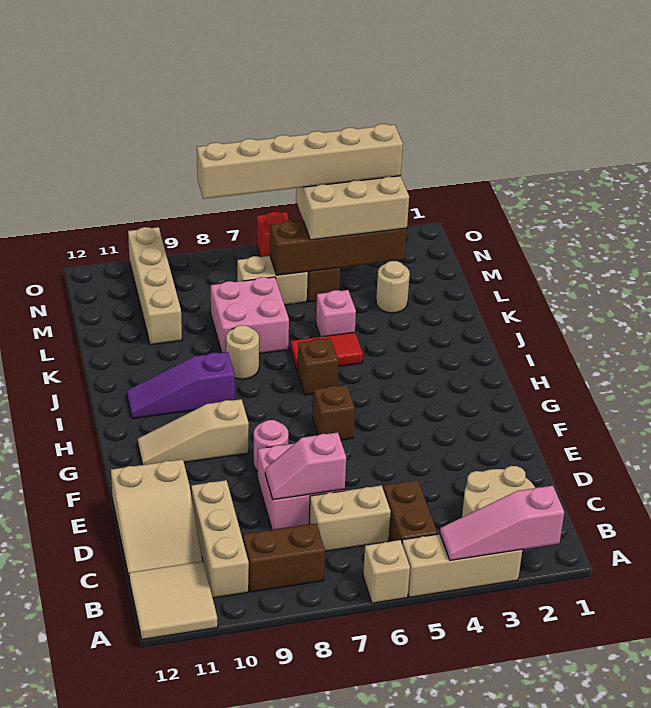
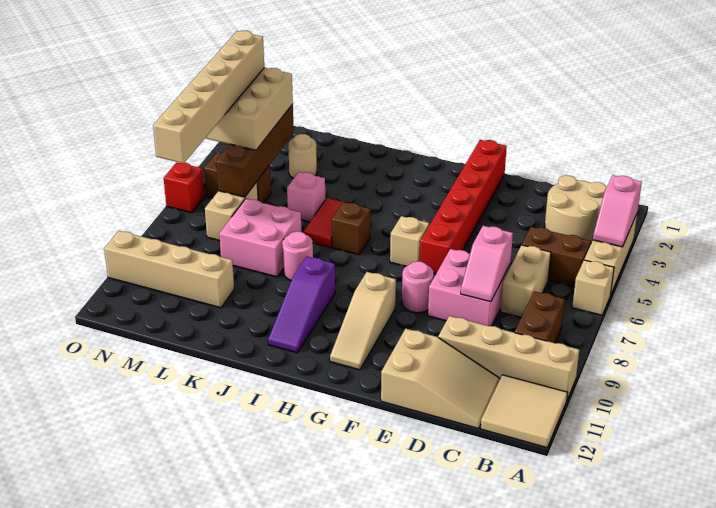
pink slope A2:A4 level 2 top 2 -> pink slope A3:A4 level 2 top 3
tan brick B10:D10 level 1 -> tan brick A10:D10 level 1
none -> red brick F1:F6 level 1
brown brick G6 level 1 -> tan brick G6 level 1
tan round brick J8 level 1 -> pink round brick J8 level 1

